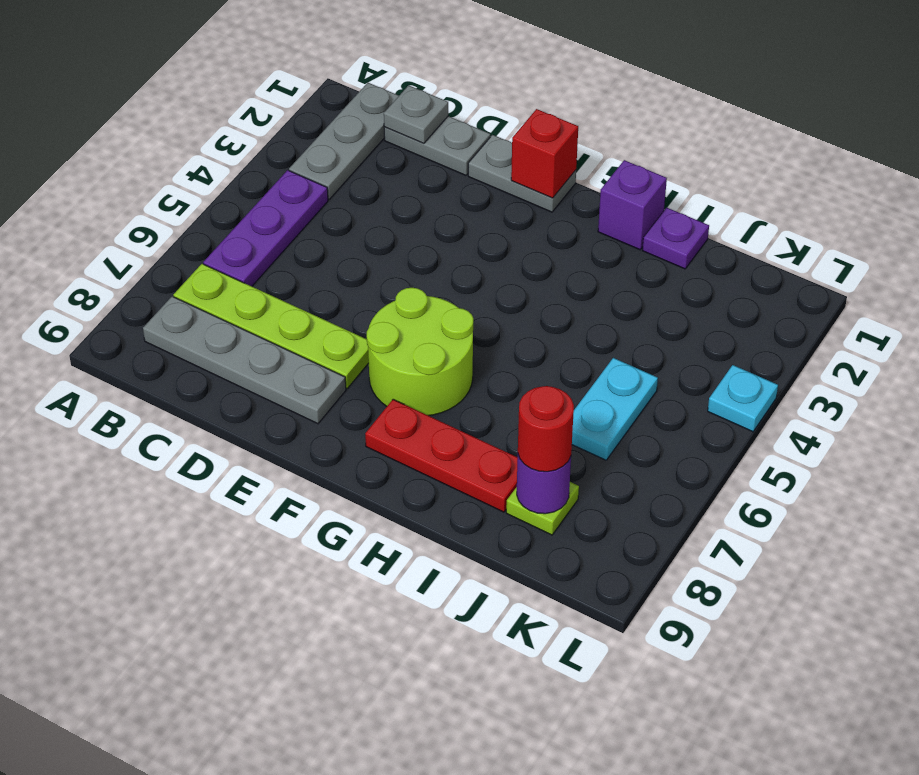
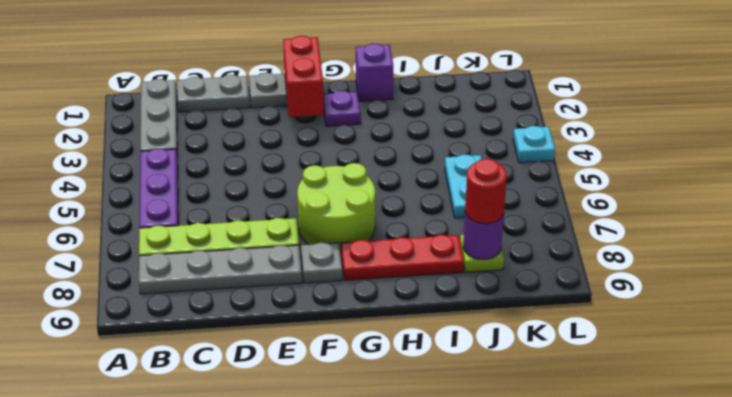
grey plate C1 level 2 -> grey plate F8 level 1
red brick F1 level 2 -> red brick F1:F2 level 2
purple plate I1 level 1 -> purple plate G2 level 1

